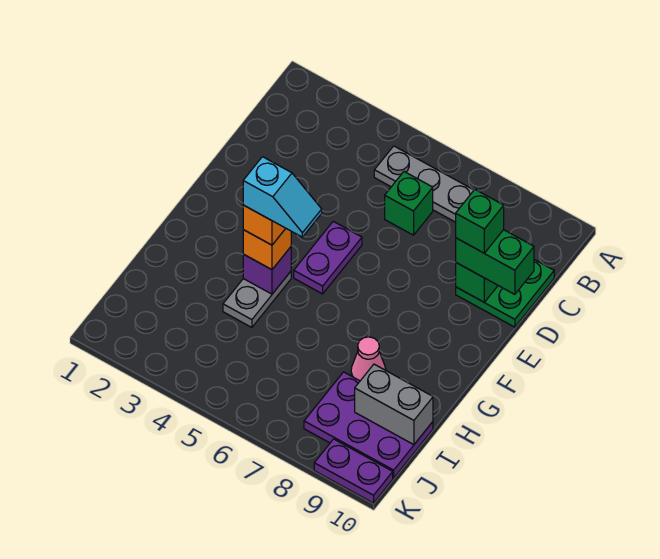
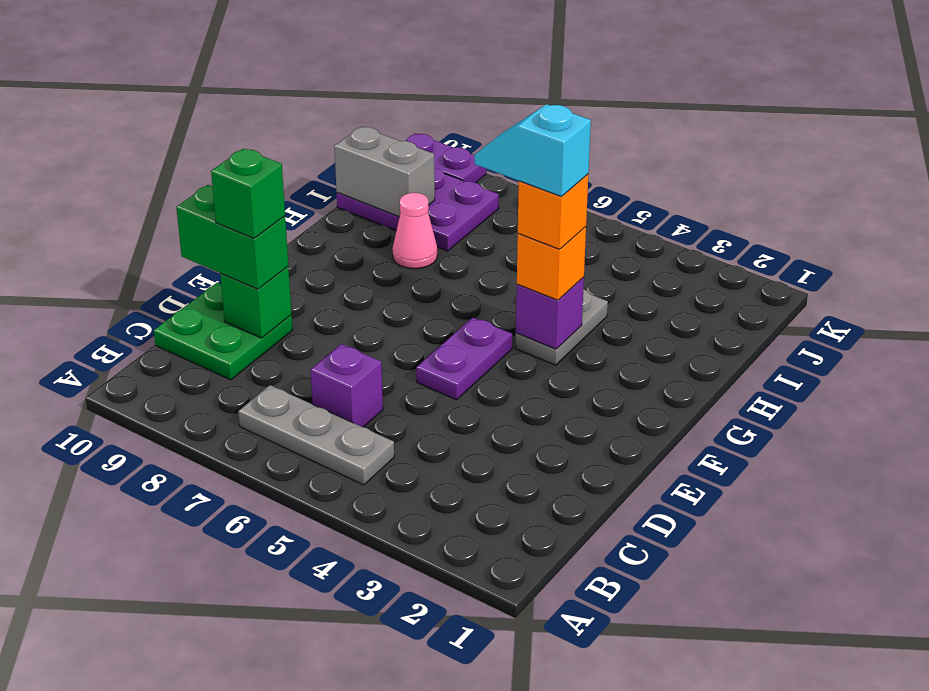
green brick C6 level 1 -> purple brick C6 level 1

